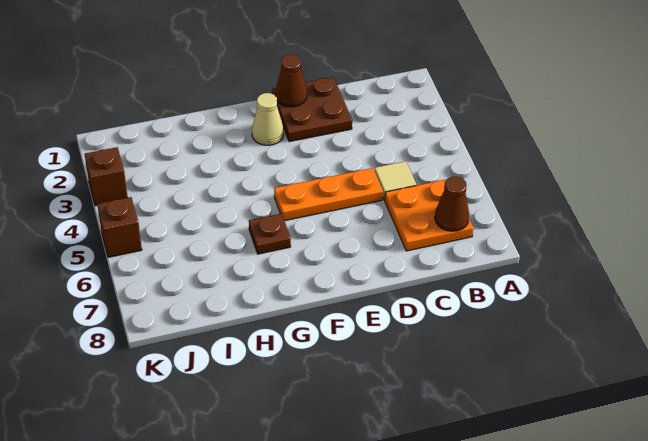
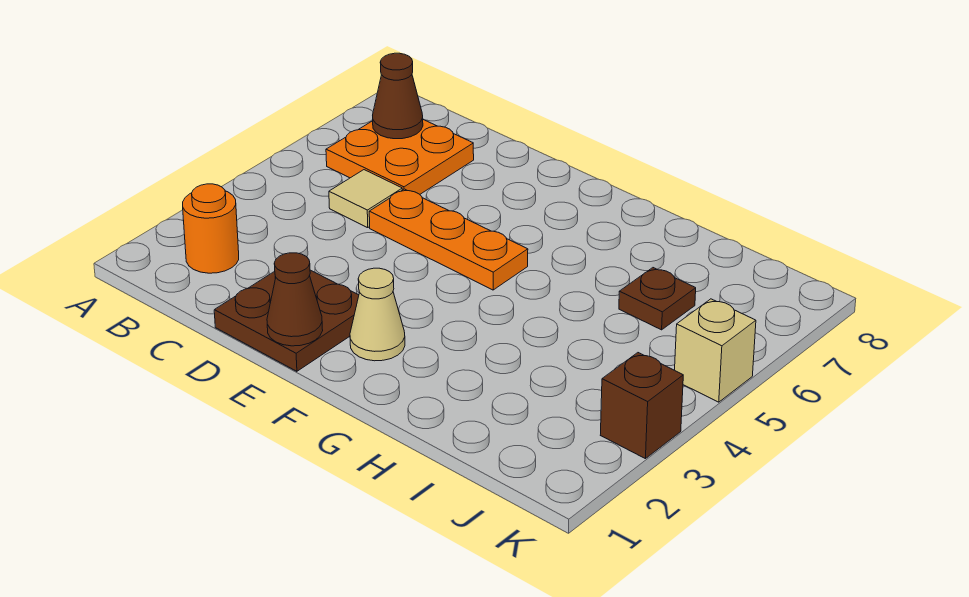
none -> orange round brick B2 level 1
brown plate G6 level 1 -> brown plate I6 level 1
brown brick K5 level 1 -> tan brick K5 level 1

